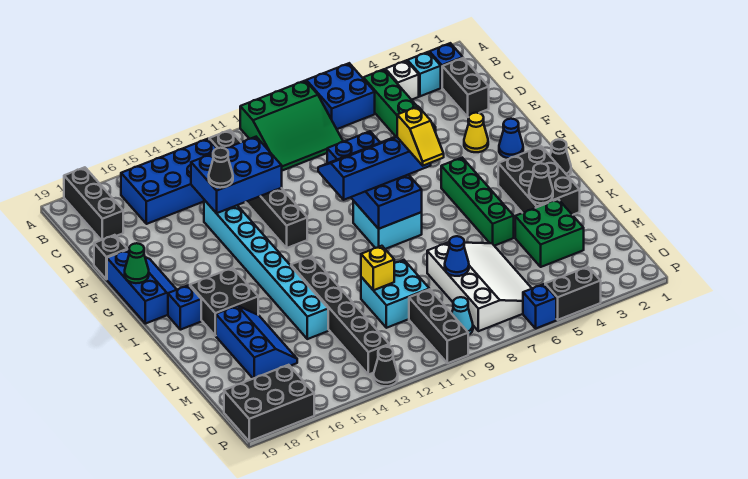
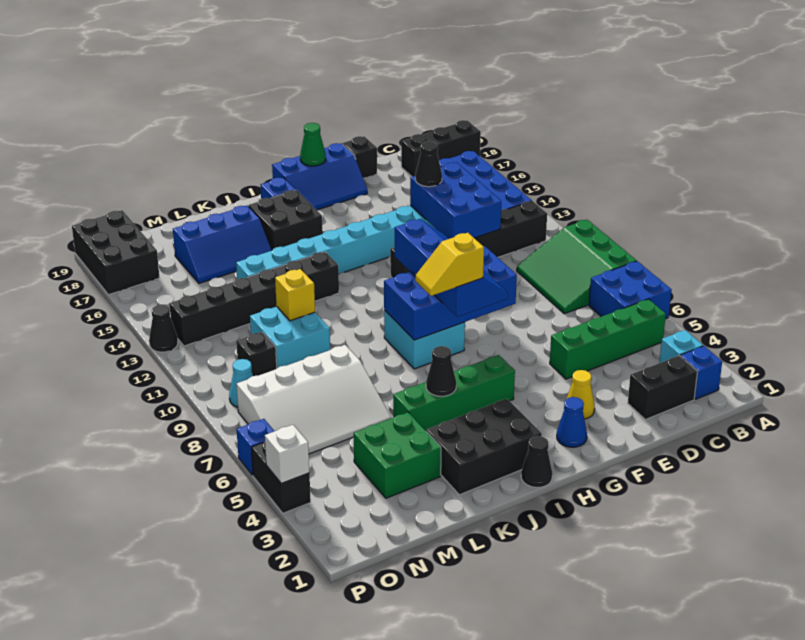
white brick B4 level 1 -> white brick P4 level 2
black cone K3 level 2 -> black cone J5 level 2
blue cone M8 level 2 -> none
black brick N10:P10 level 1 -> black brick N10 level 1

